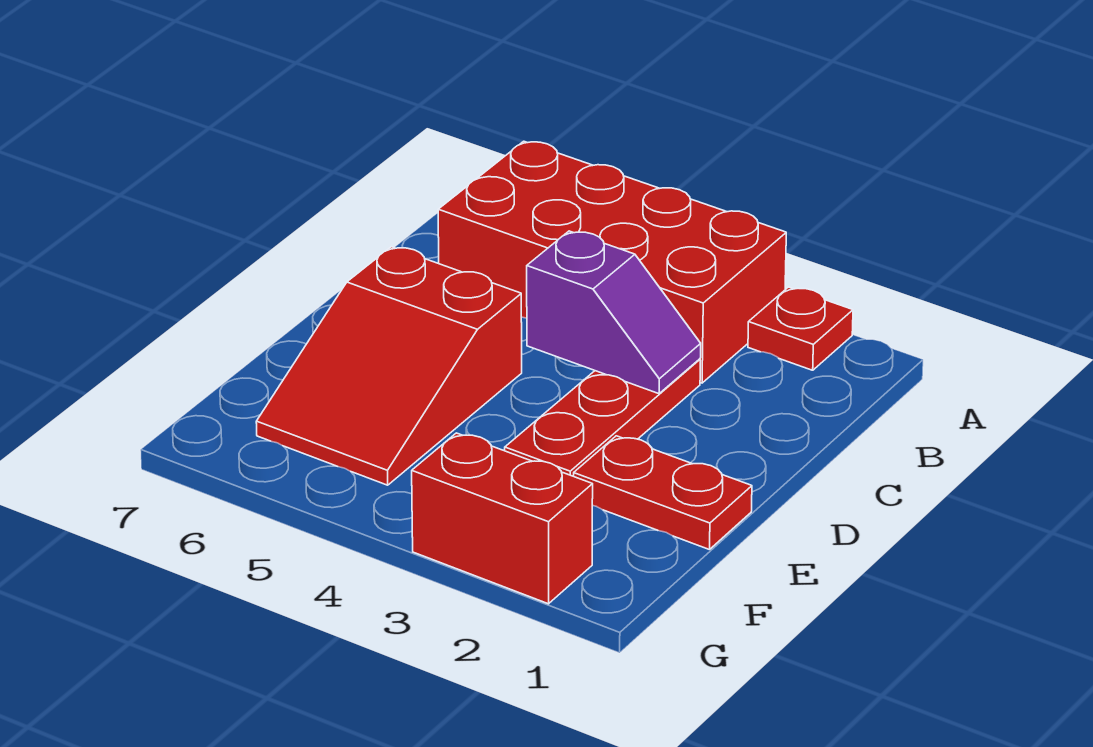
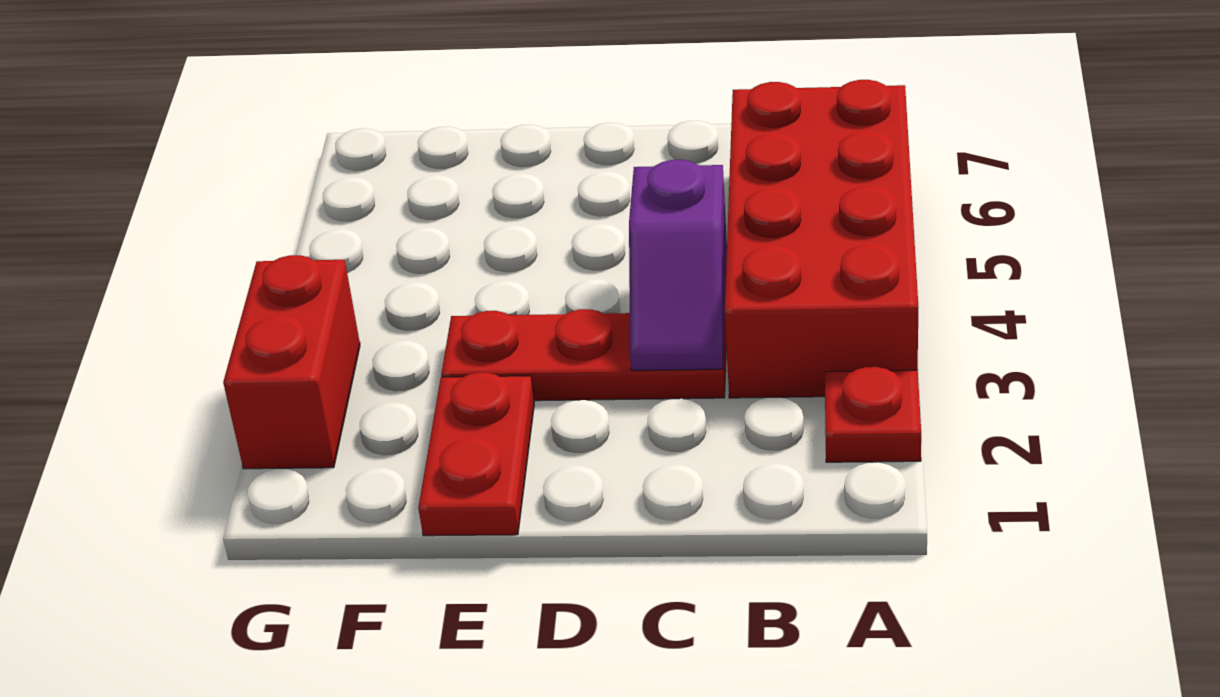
red slope D5:F6 level 1 top D -> none

